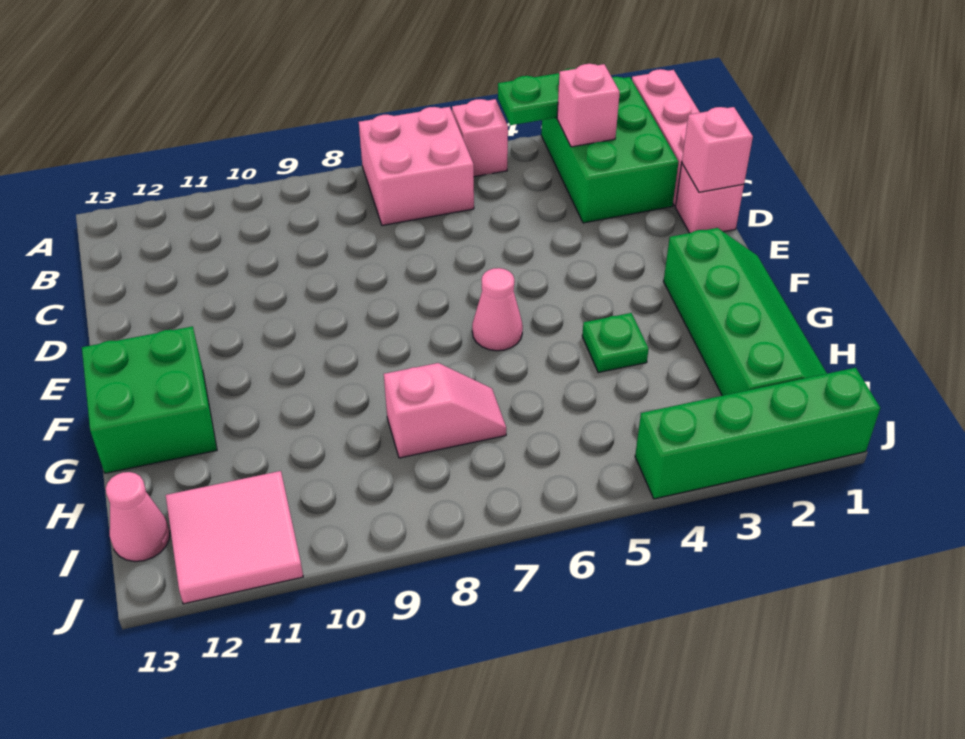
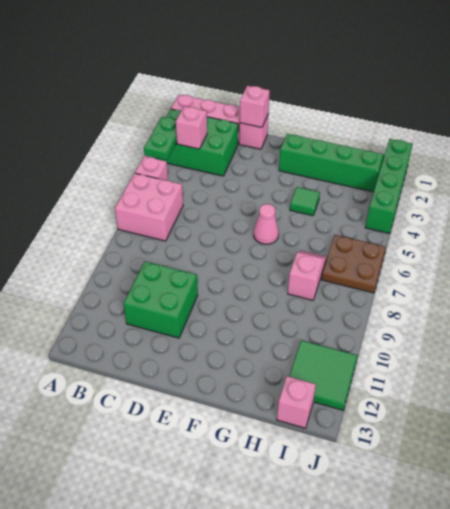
green brick F12:G13 level 1 -> green brick C10:D11 level 1
green plate G4 level 1 -> green tile G4 level 1
none -> brown plate I6:J7 level 1
pink tile I11:J12 level 1 -> green tile I11:J12 level 1
pink cone I13 level 1 -> pink brick I13 level 1

